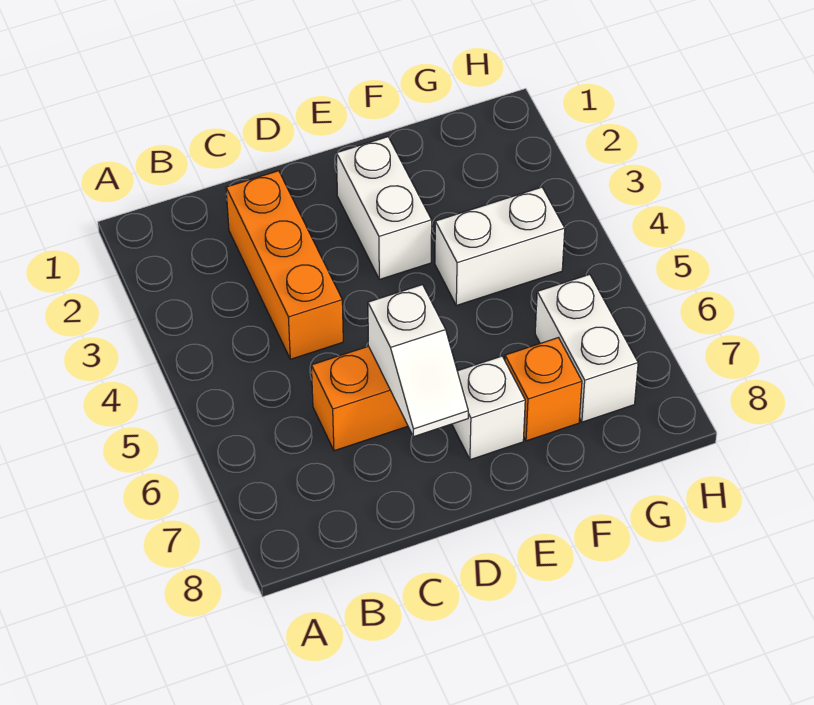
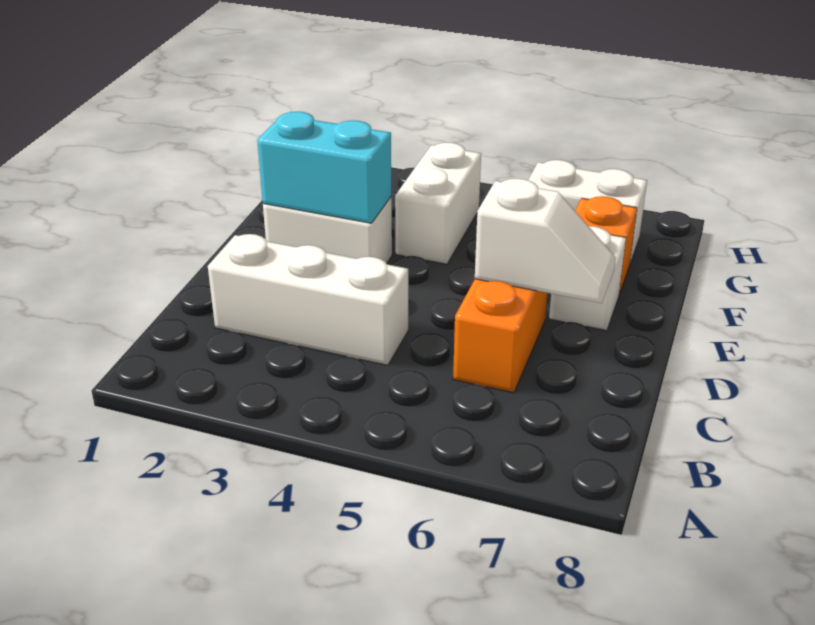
orange brick C2:C4 level 1 -> white brick C2:C4 level 1
none -> cyan brick E2:E3 level 2

